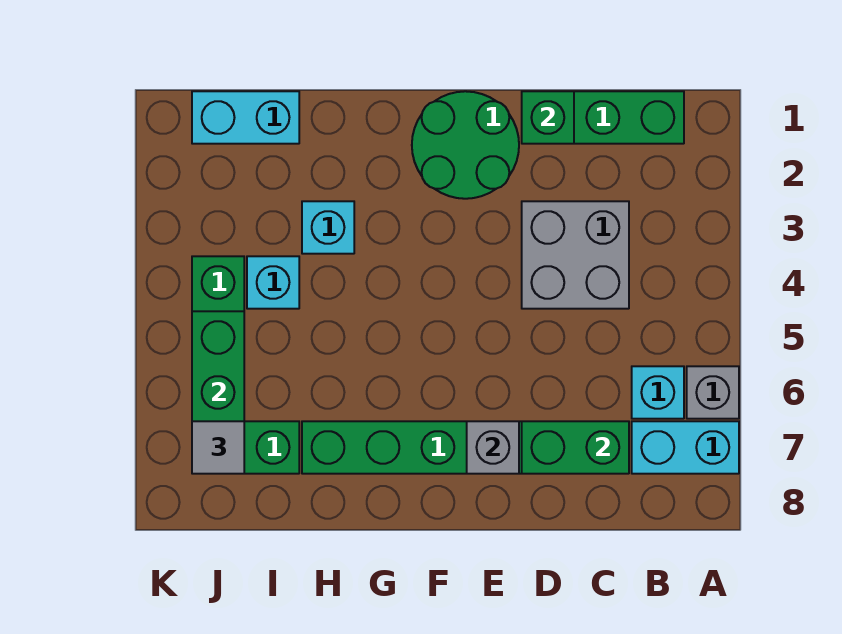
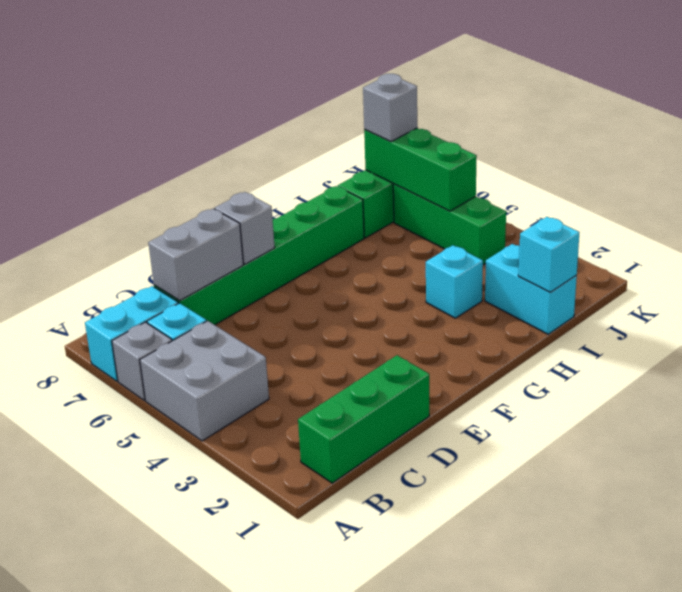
grey brick C3:D4 level 1 -> grey brick A4:B5 level 1
green brick C7:D7 level 2 -> grey brick C7:D7 level 2
green brick D1 level 2 -> none
green round brick E1:F2 level 1 -> none
cyan brick I1:J1 level 1 -> cyan brick I1:I2 level 1
cyan brick I4 level 1 -> cyan brick I1 level 2
grey tile J7 level 3 -> grey brick J7 level 3

